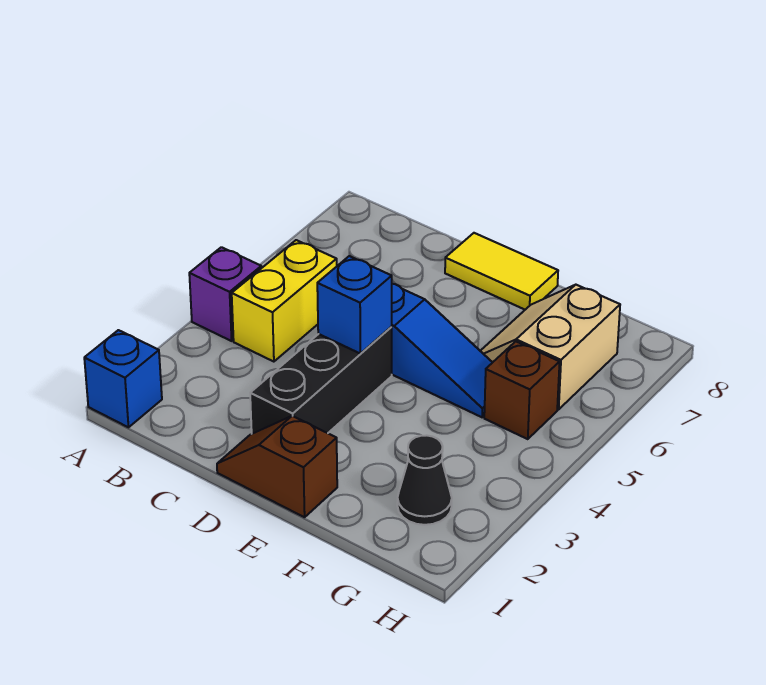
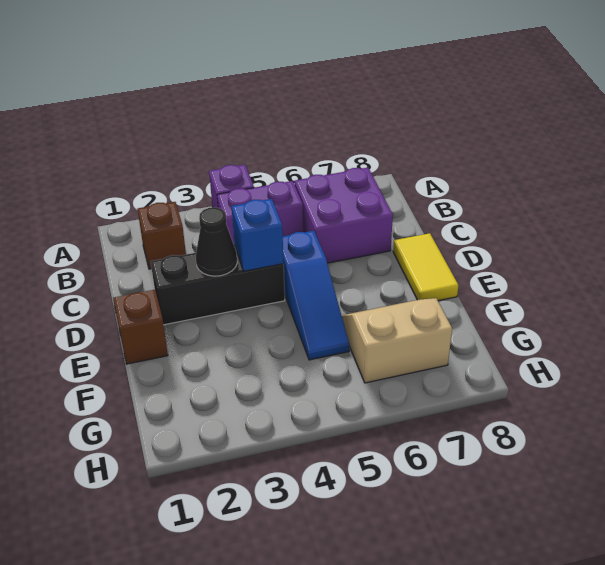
blue brick A1 level 1 -> none
yellow brick B4:B5 level 1 -> purple brick B4:B5 level 1
none -> purple brick B6:C7 level 1
black cone G2 level 1 -> black cone D3 level 2
brown brick G5 level 1 -> brown brick B2 level 1

